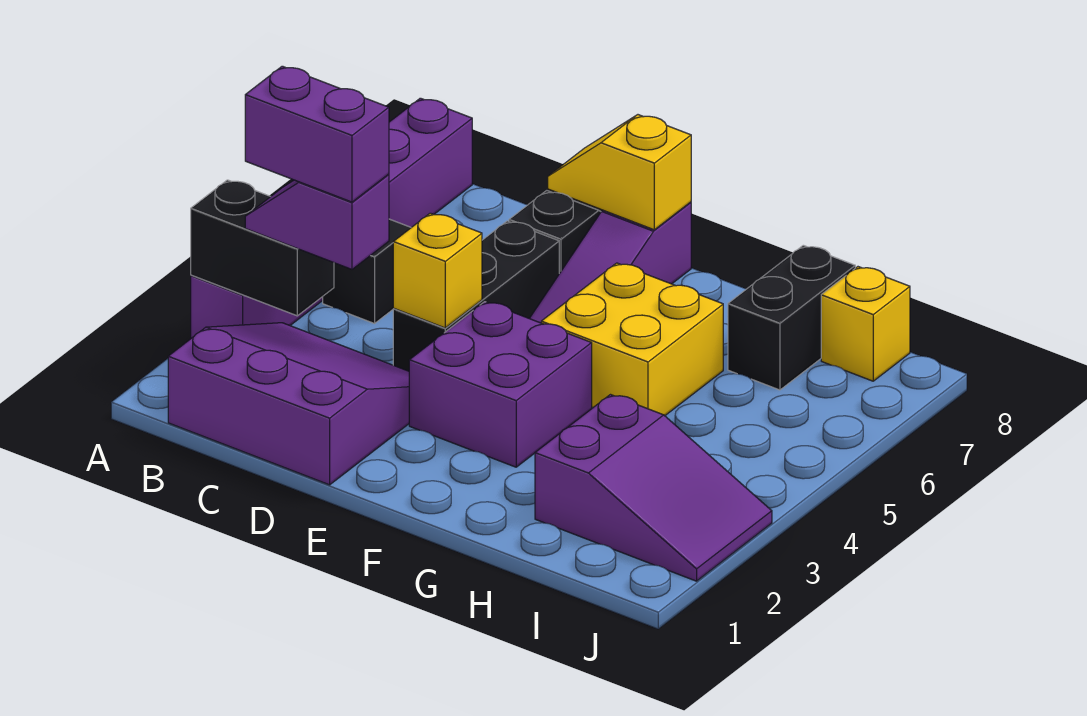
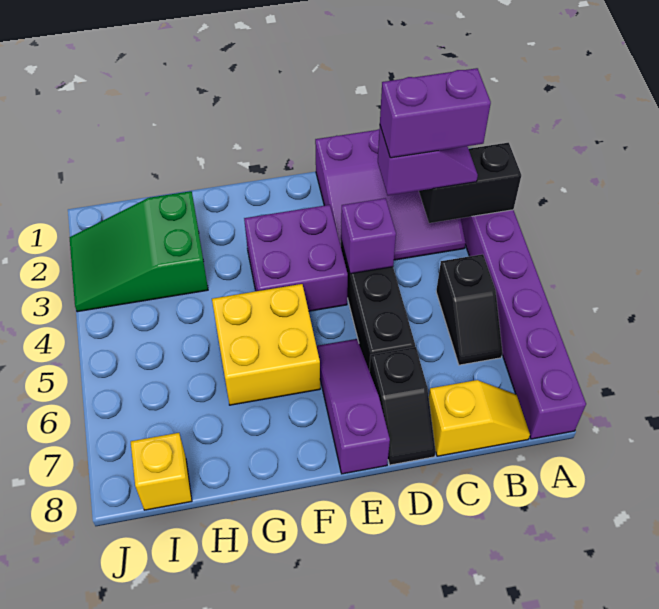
yellow brick D4 level 2 -> purple brick D4 level 2
yellow slope D8:E8 level 2 top E -> yellow slope B8:C8 level 1 top C
purple slope H2:J3 level 1 top H -> green slope H2:J3 level 1 top H
black brick H7:H8 level 1 -> none

